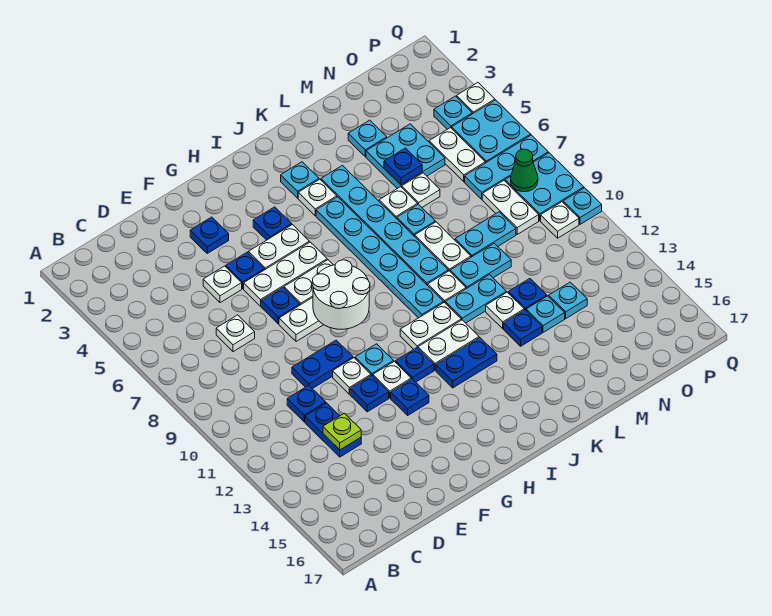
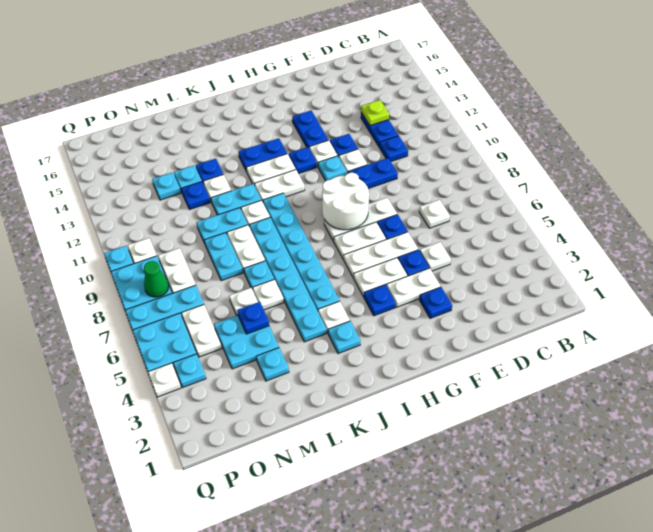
none -> white plate F4:G4 level 1
blue plate G13 level 1 -> blue plate G13:G14 level 1
cyan plate M9:N9 level 1 -> cyan plate M8:M9 level 1

